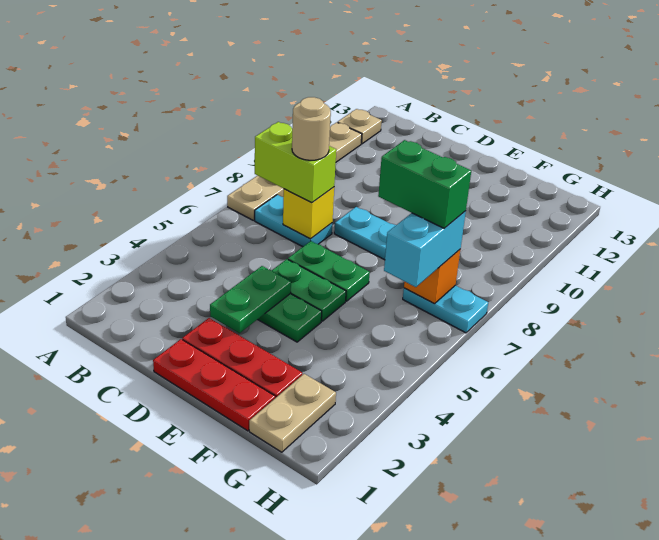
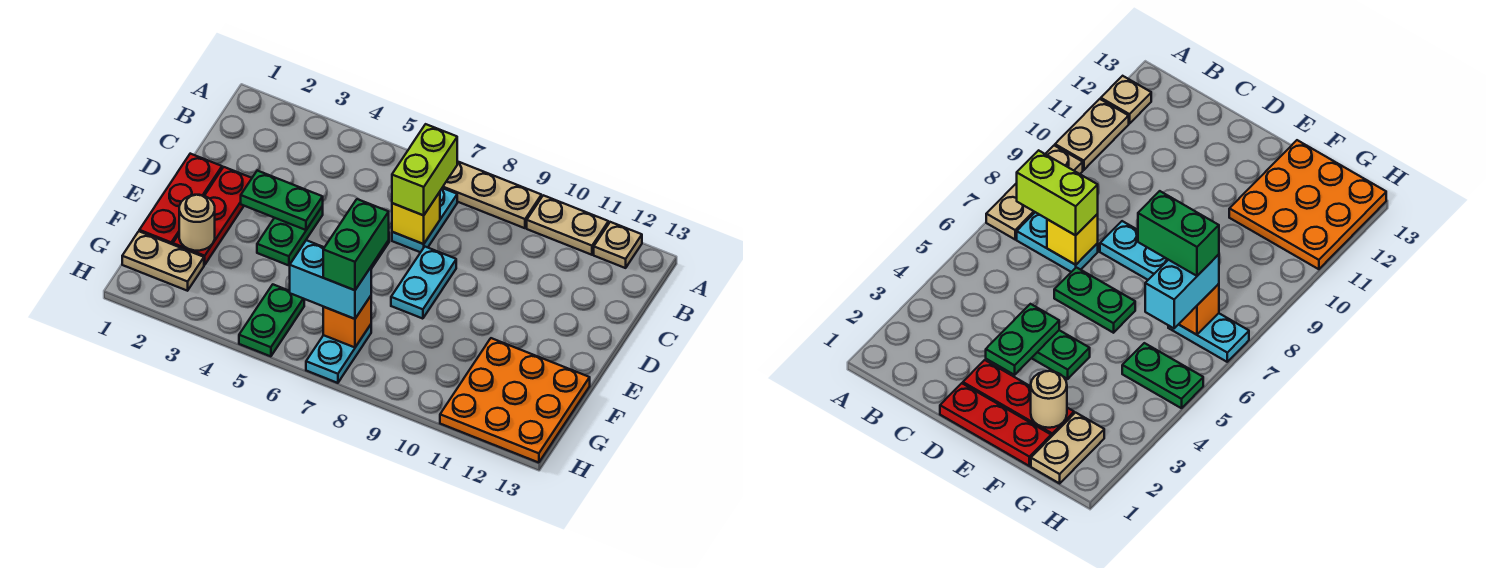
tan round brick C7 level 4 -> tan round brick F2 level 2
green plate D5:E5 level 1 -> green plate G5:H5 level 1
none -> orange plate F11:H13 level 1

